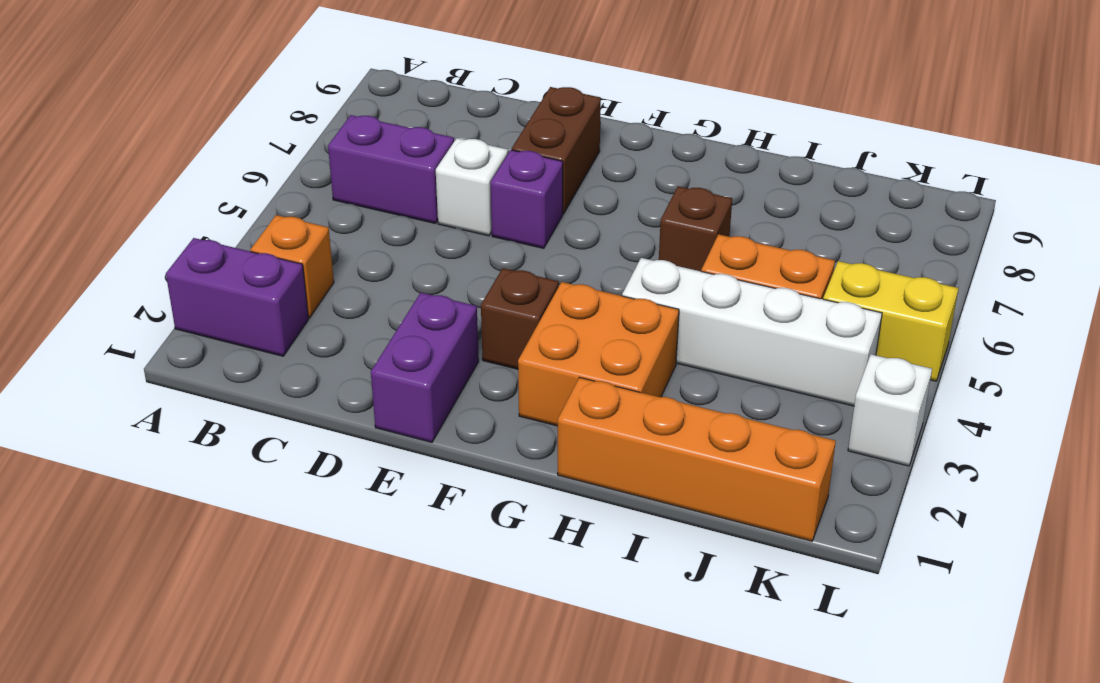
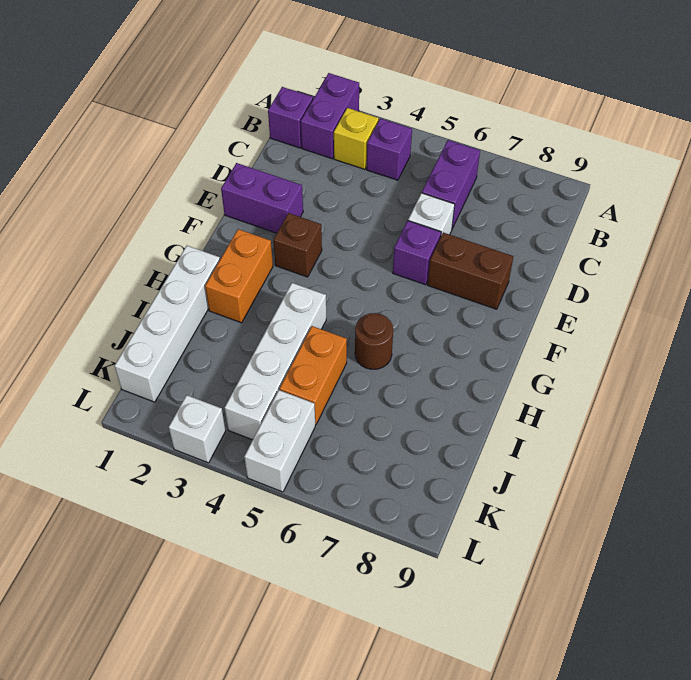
none -> purple brick B1 level 1
orange brick B3 level 1 -> yellow brick B3 level 1
none -> purple brick B4 level 1
orange brick G2:H3 level 1 -> orange brick G2:H2 level 1
orange brick H1:K1 level 1 -> white brick H1:K1 level 1
brown brick H6 level 1 -> brown round brick H6 level 1
yellow brick K5:L5 level 1 -> white brick K5:L5 level 1

